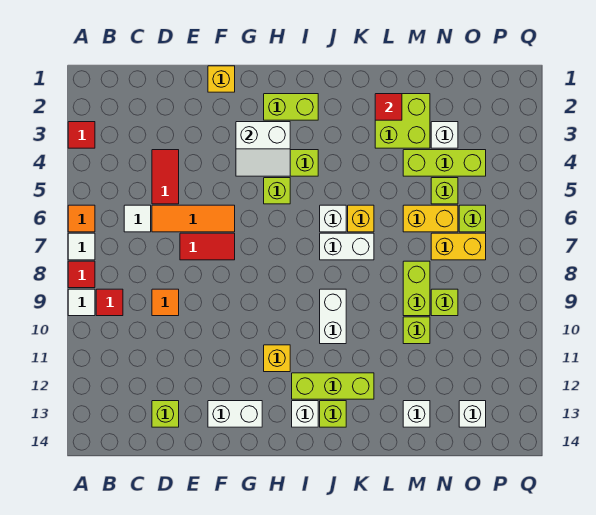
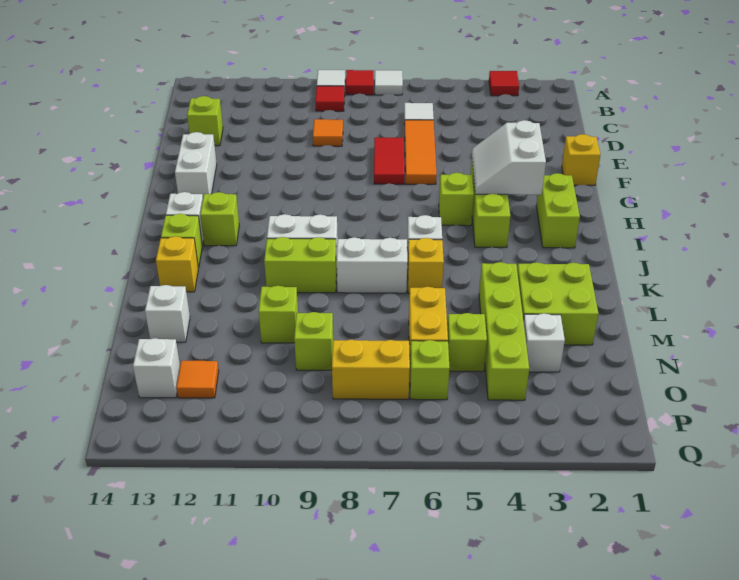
orange tile A6 level 1 -> orange tile O12 level 1
red tile D4:D5 level 1 -> none
yellow brick H11 level 1 -> yellow brick K13 level 1
lime brick I12:K12 level 1 -> lime brick I12 level 1
white brick J7:K7 level 1 -> white brick K7:K8 level 1
red tile L2 level 2 -> none
lime brick M4:O4 level 1 -> lime brick L4:O4 level 1
lime brick M8:M9 level 1 -> lime brick K9:K10 level 1
yellow brick N7:O7 level 1 -> yellow brick O7:O8 level 1

